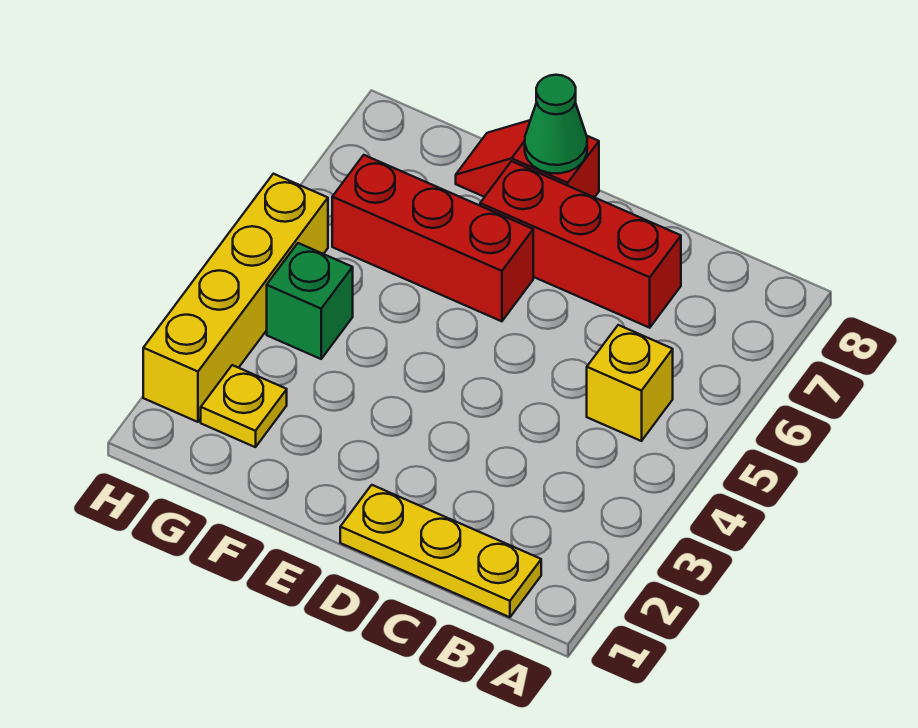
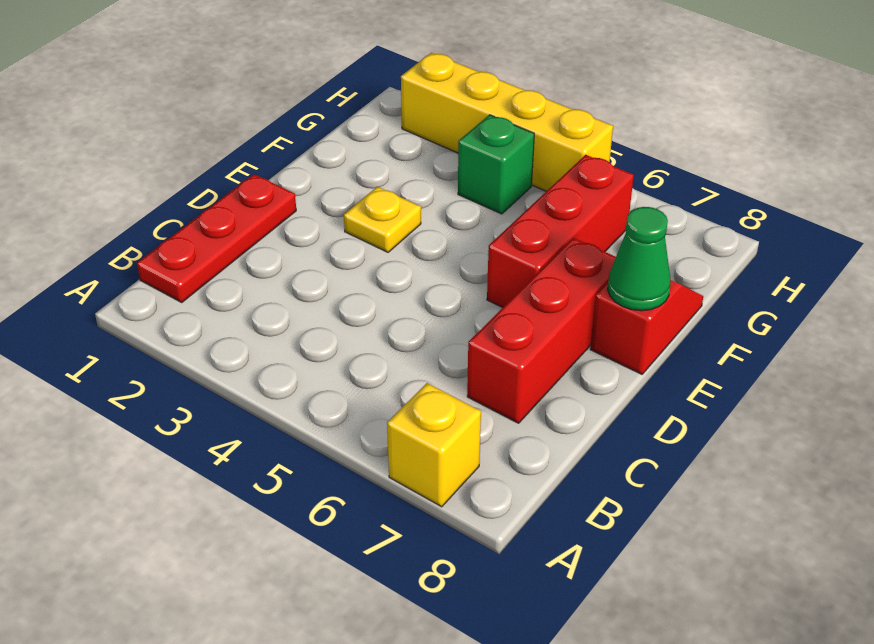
yellow plate B1:D1 level 1 -> red plate B1:D1 level 1
yellow brick B5 level 1 -> yellow brick A7 level 1
yellow plate G2 level 1 -> yellow plate E3 level 1

